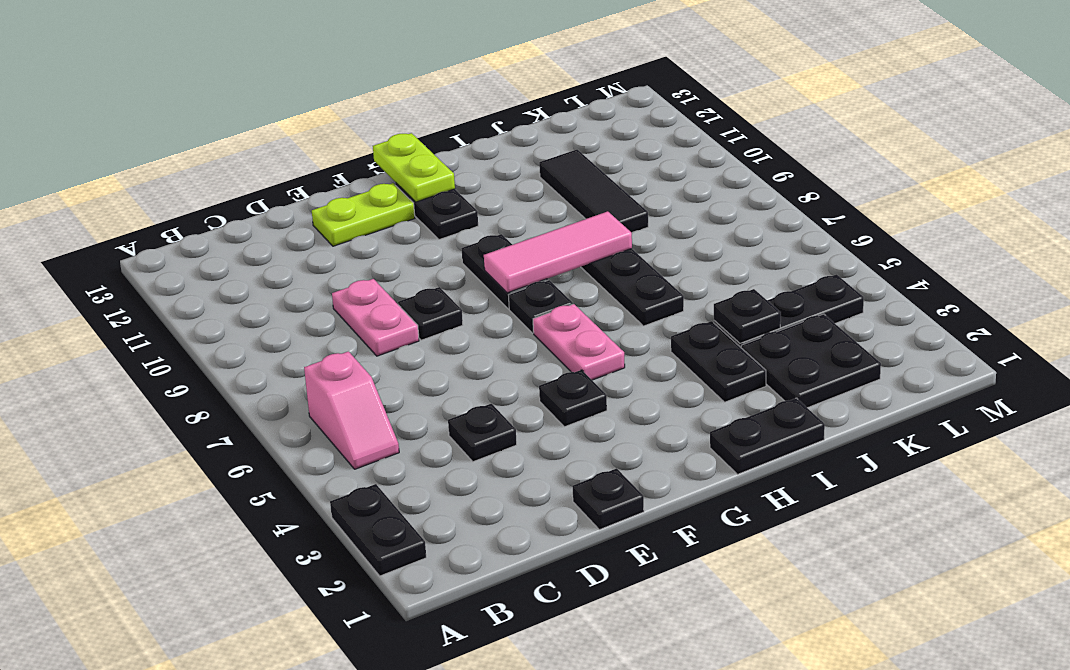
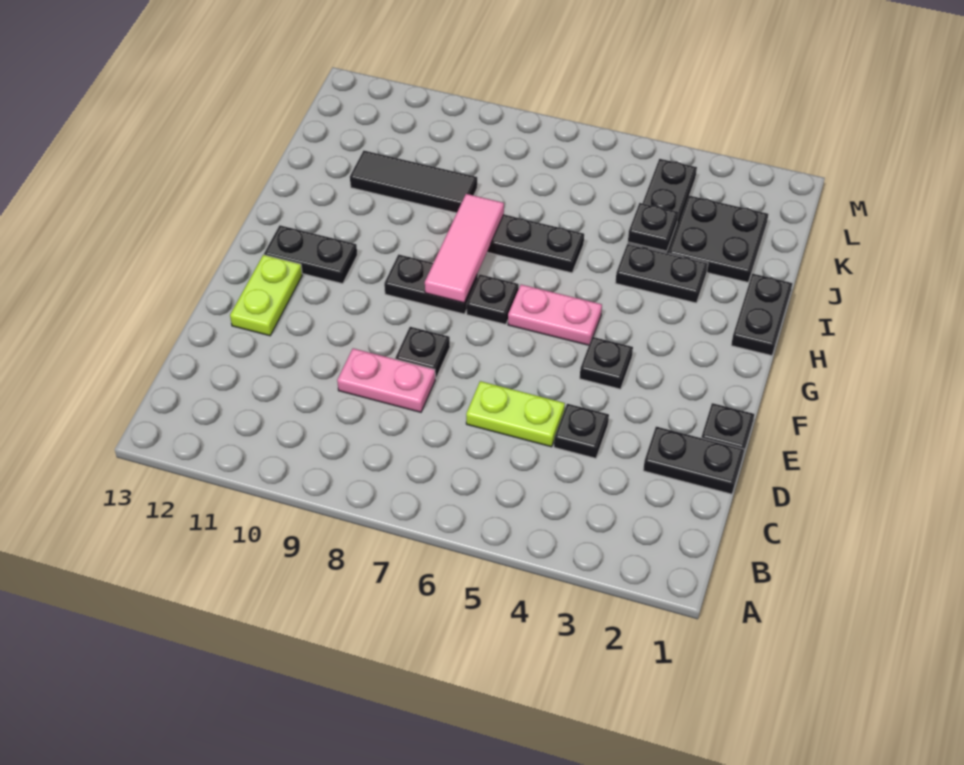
black plate A2:A3 level 1 -> black plate D1:D2 level 1
pink slope B5:B6 level 1 top 6 -> none
lime plate G12:G13 level 2 -> lime plate D5:D6 level 1

